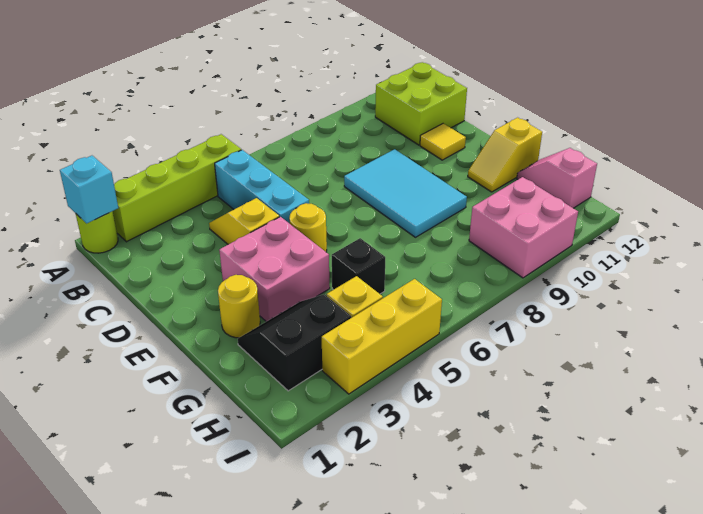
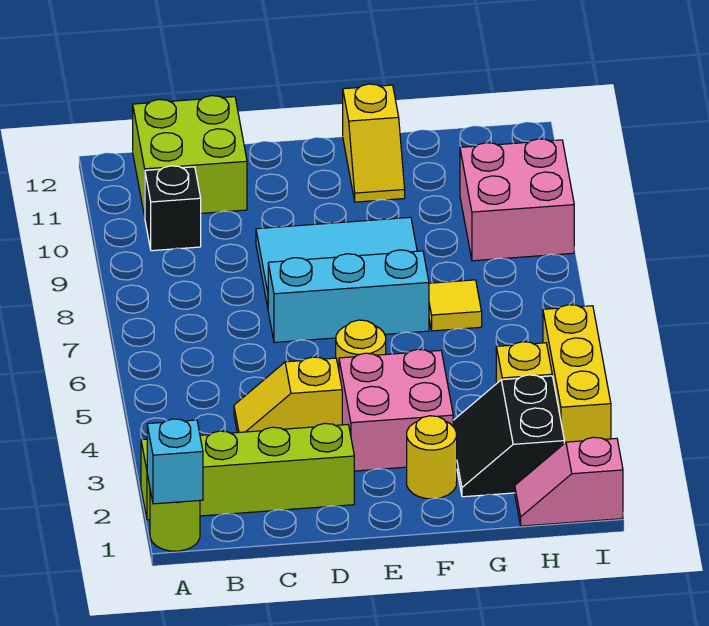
lime brick A2:A5 level 1 -> lime brick A2:D2 level 1
cyan brick B5:D5 level 1 -> cyan brick D7:F7 level 1
yellow tile D11 level 1 -> yellow tile G7 level 1
black brick G5 level 1 -> black brick B10 level 1
pink slope G12:H12 level 1 top H -> pink slope H1:I1 level 1 top I

